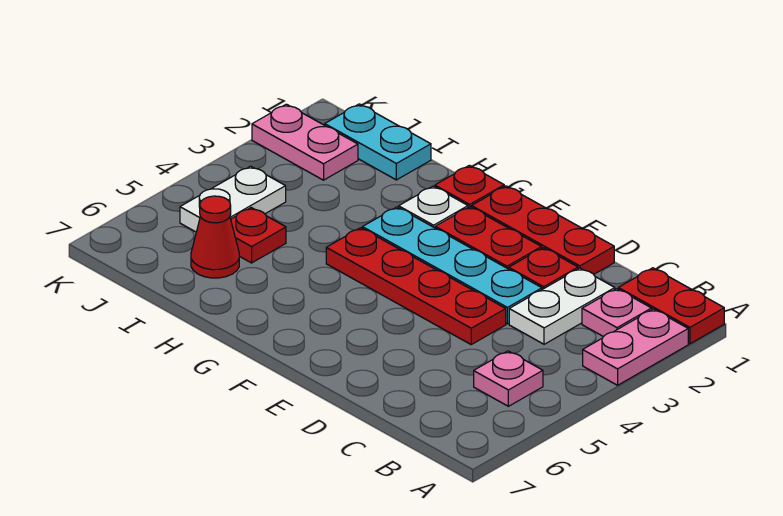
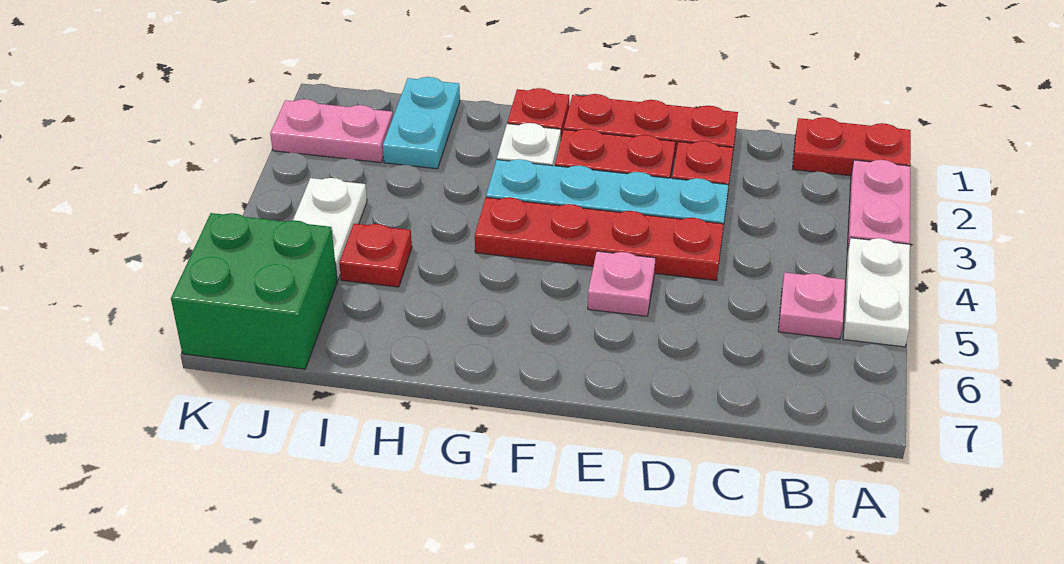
pink plate B2 level 1 -> pink plate E5 level 1
white plate C2:C3 level 1 -> white plate A4:A5 level 1
cyan plate I1:J1 level 1 -> cyan plate I1:I2 level 1
red cone I6 level 1 -> none
none -> green brick J6:K7 level 1

